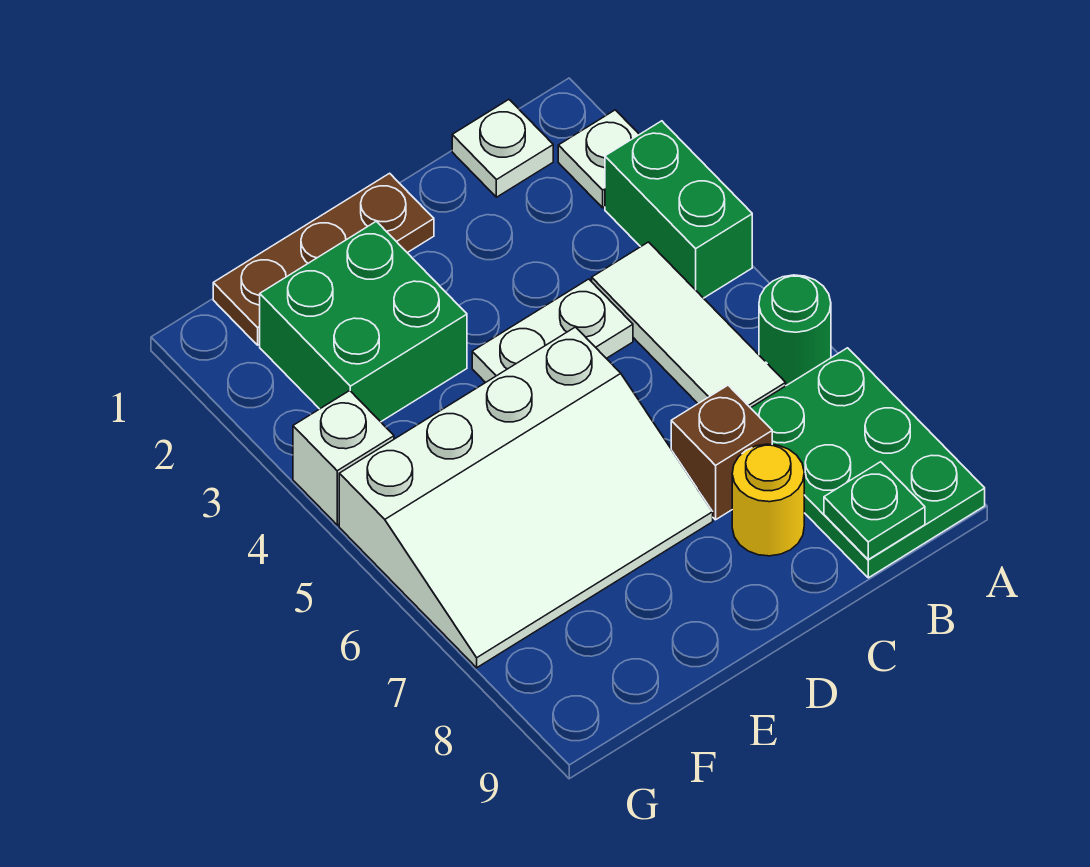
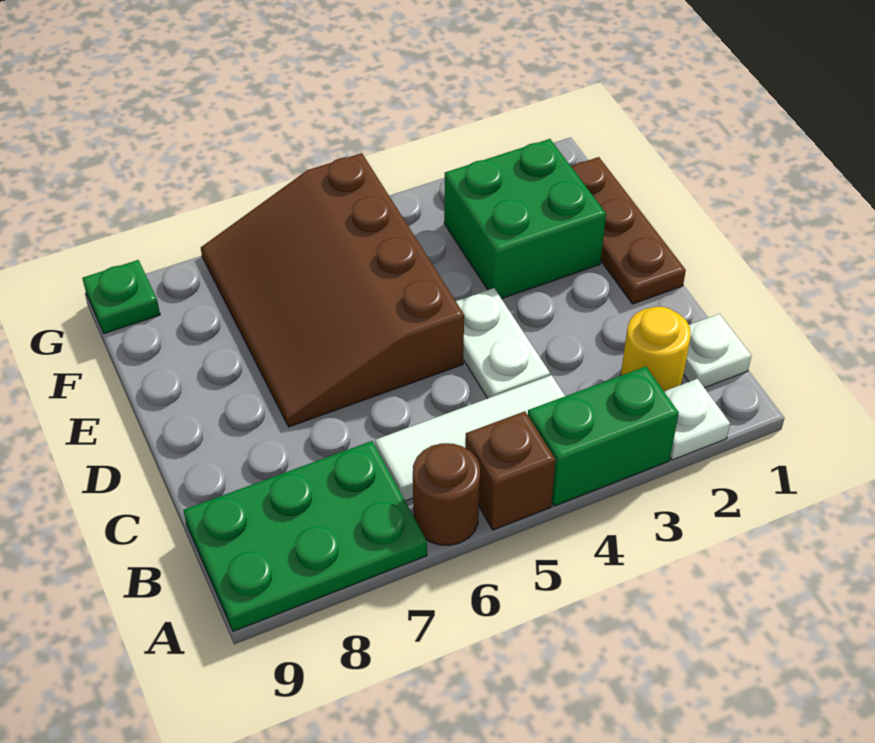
green round brick A6 level 1 -> brown round brick A6 level 1
green plate B9 level 2 -> green plate G9 level 1
brown brick C7 level 1 -> brown brick A5 level 1
yellow round brick C8 level 1 -> yellow round brick B2 level 1
white slope D5:G7 level 1 top 5 -> brown slope D5:G7 level 1 top 5
white brick G4 level 1 -> none

